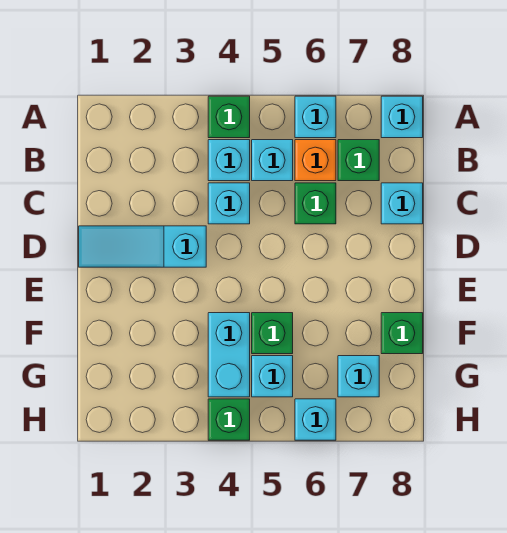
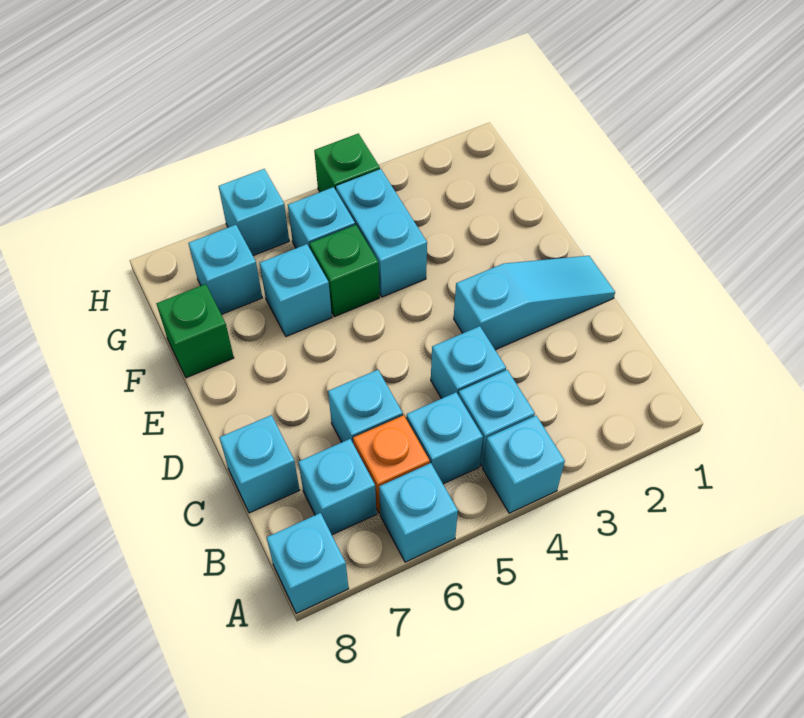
green brick A4 level 1 -> cyan brick A4 level 1
green brick B7 level 1 -> cyan brick B7 level 1
green brick C6 level 1 -> cyan brick C6 level 1
none -> cyan brick F6 level 1

